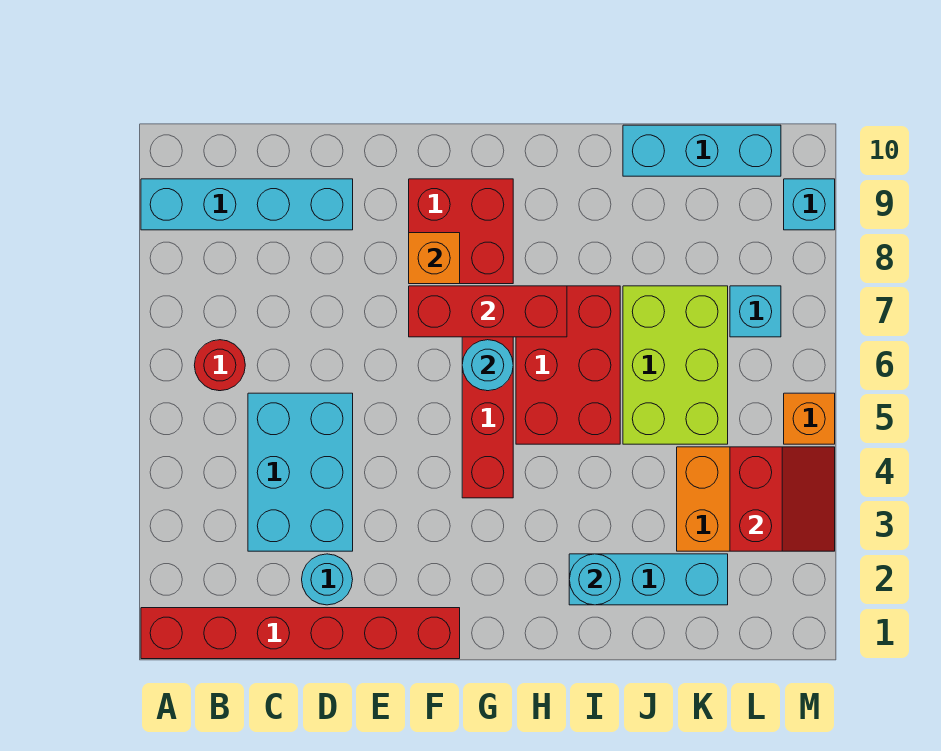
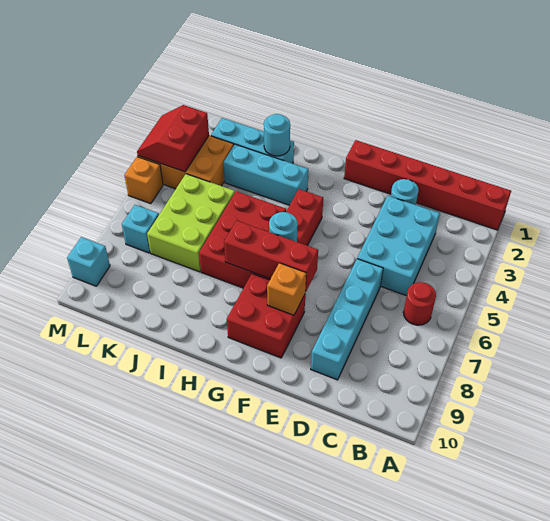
cyan brick A9:D9 level 1 -> cyan brick D6:D9 level 1
cyan brick J10:L10 level 1 -> cyan brick H3:J3 level 1

